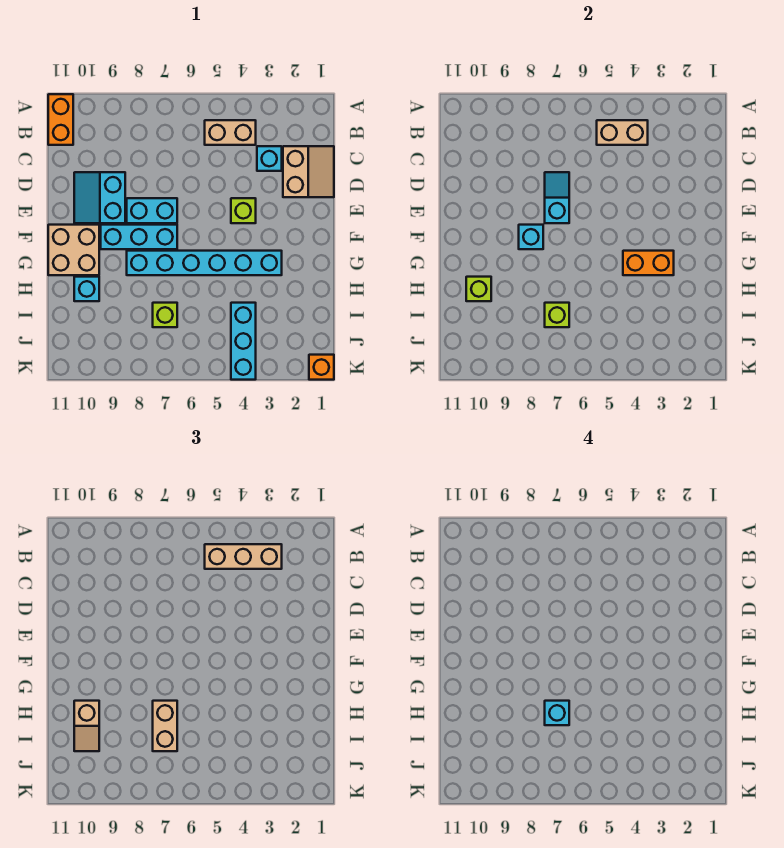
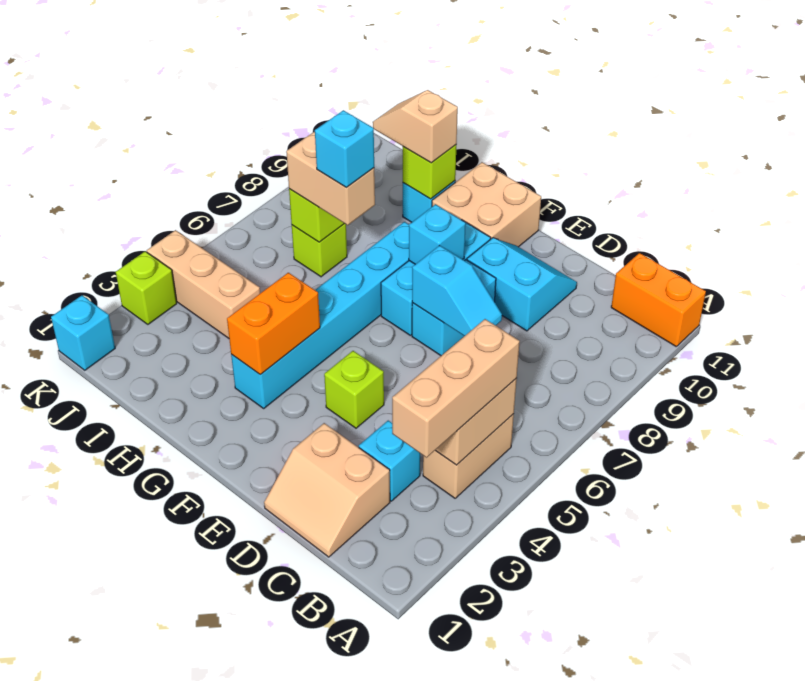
cyan brick I4:K4 level 1 -> tan brick I4:K4 level 1
orange brick K1 level 1 -> cyan brick K1 level 1
none -> lime brick K3 level 1

